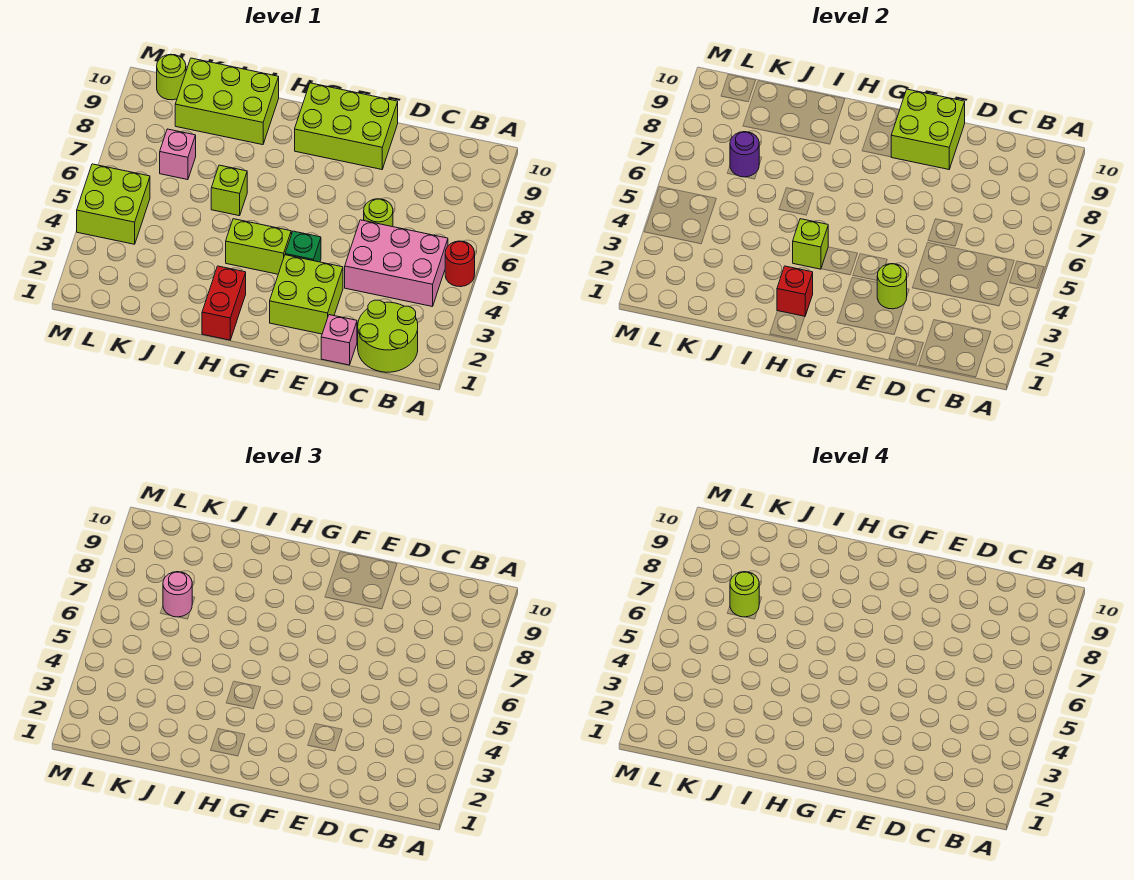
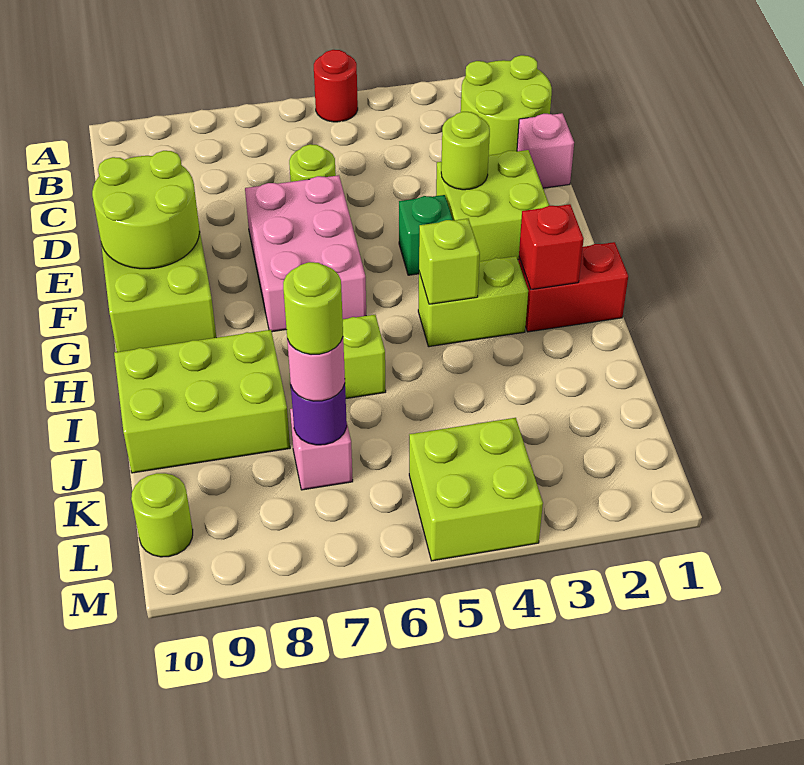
pink brick B4:D5 level 1 -> pink brick E6:G7 level 1
lime brick E9:F10 level 2 -> lime round brick E9:F10 level 2
lime brick G4:H4 level 1 -> lime brick H3:H4 level 1
lime brick I9:K10 level 1 -> lime brick I8:J10 level 1

